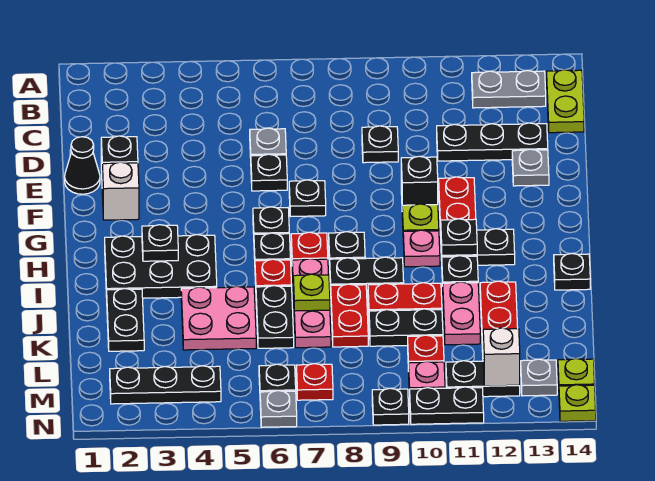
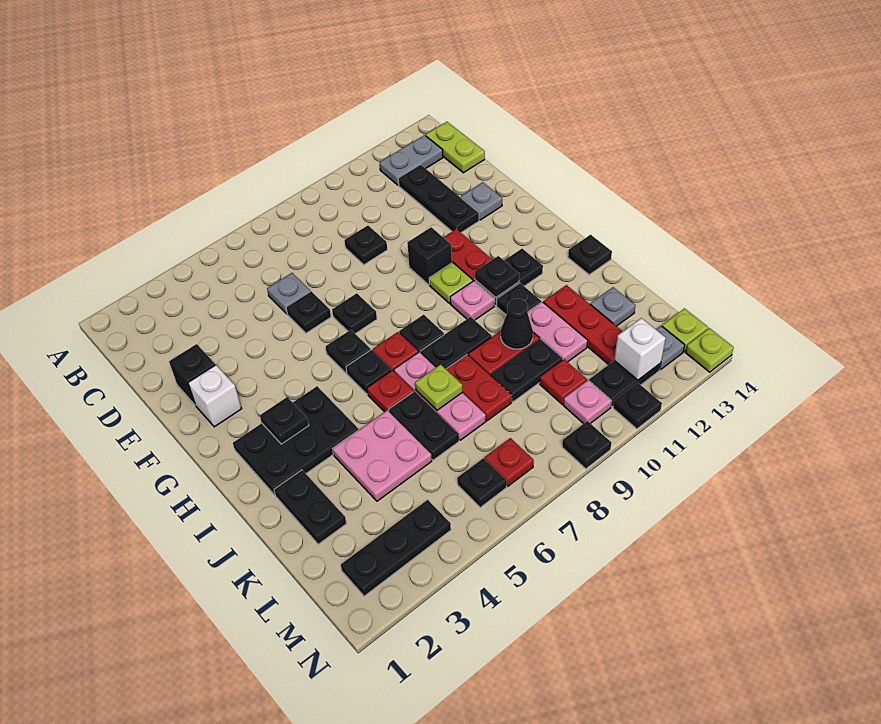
black plate D11:D13 level 1 -> black plate C12:E12 level 1
black cone E1 level 1 -> black cone J10 level 2
grey plate N6 level 1 -> grey plate K13 level 1
black plate N10:N11 level 1 -> black plate N11 level 1

